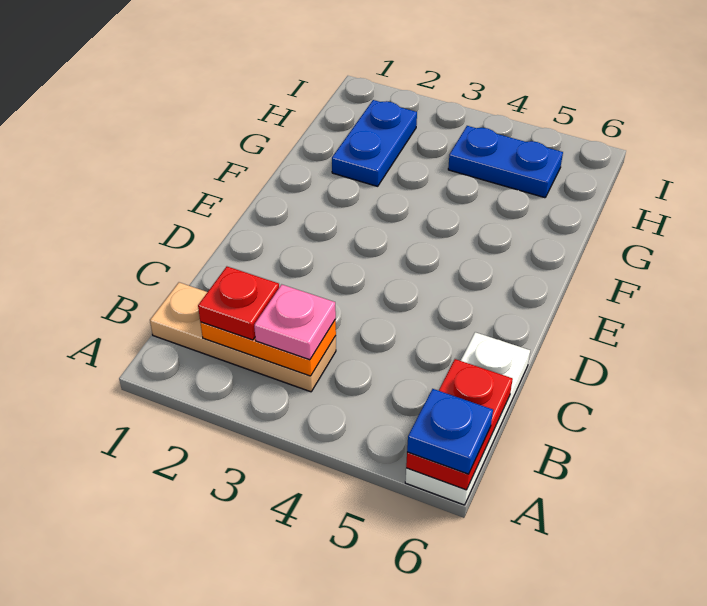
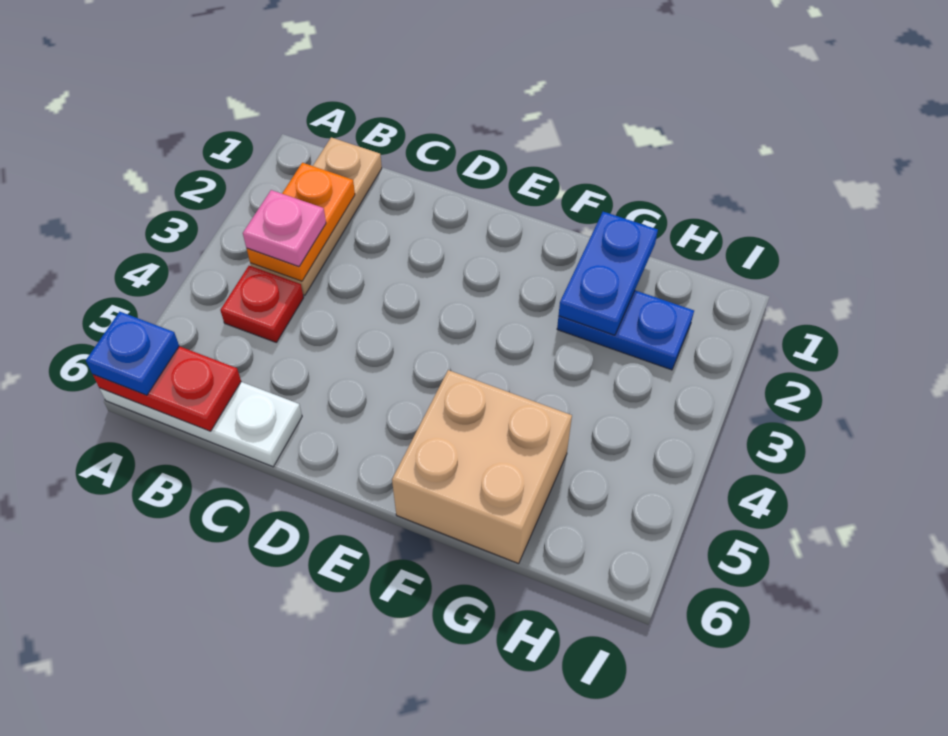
red plate B2 level 3 -> red plate B4 level 1
none -> tan brick F5:G6 level 1
blue plate H4:H5 level 1 -> blue plate G1:G2 level 2

